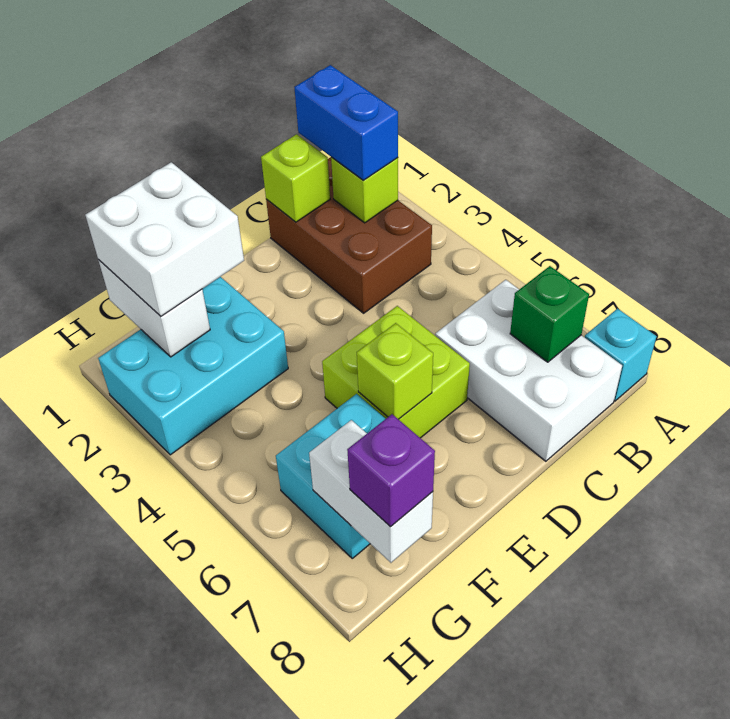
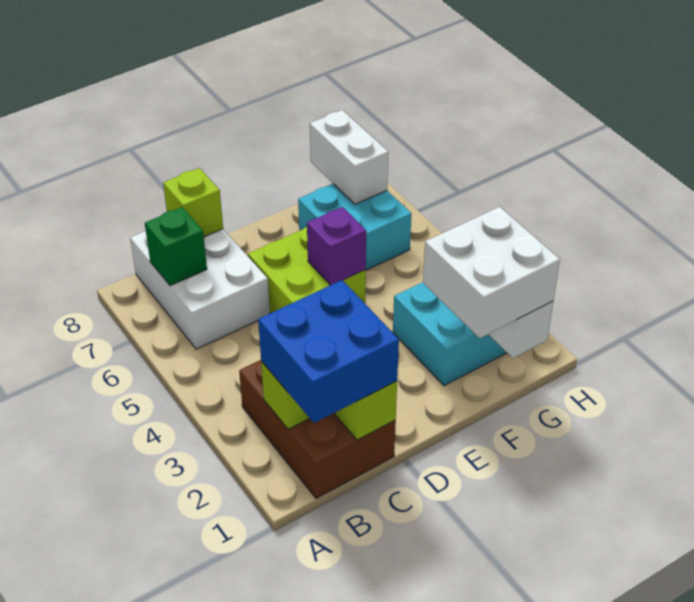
cyan brick A8 level 1 -> none
blue brick B1:B2 level 3 -> blue brick B1:C2 level 3
lime brick E6 level 2 -> lime brick C8 level 2
purple brick G8 level 3 -> purple brick E5 level 2

